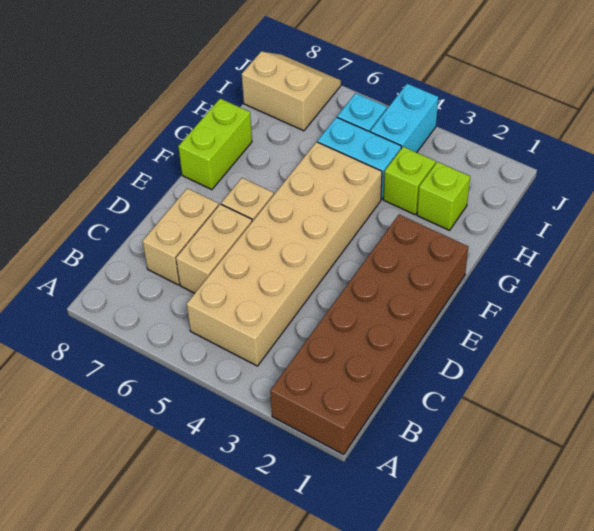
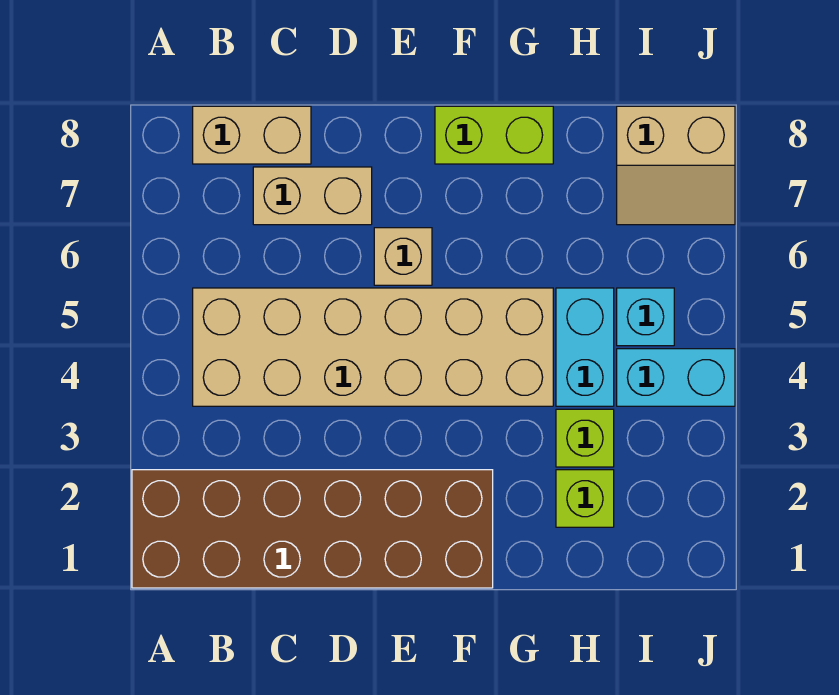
tan brick C6:D6 level 1 -> tan brick B8:C8 level 1
tan slope I7:J8 level 1 top I -> tan slope I7:J8 level 1 top 8

